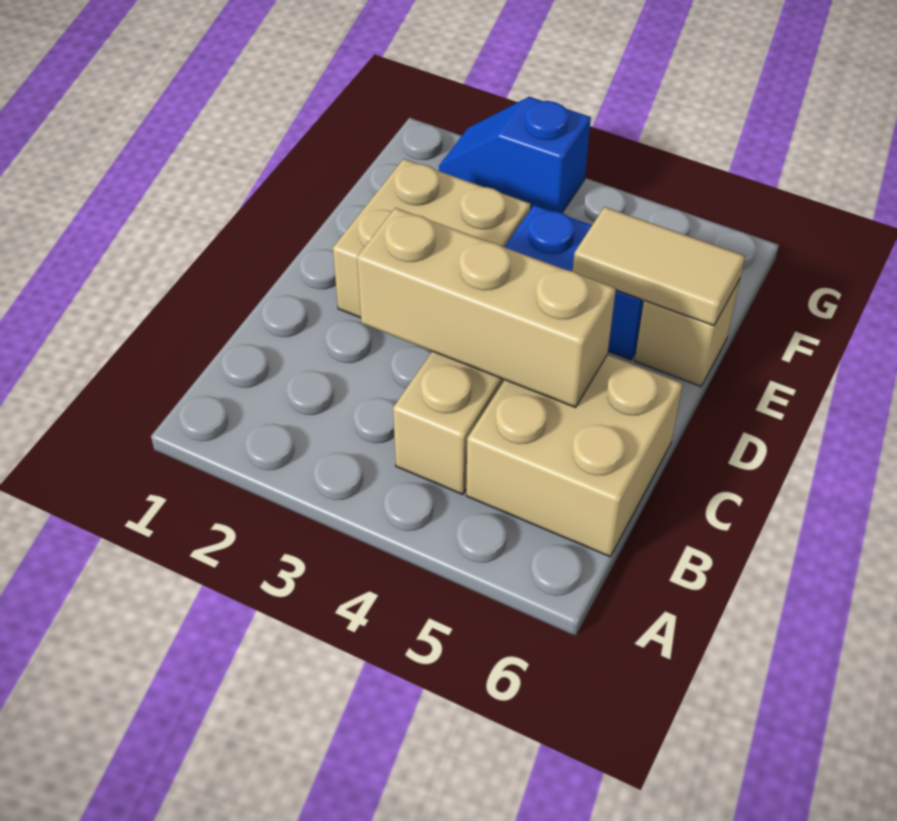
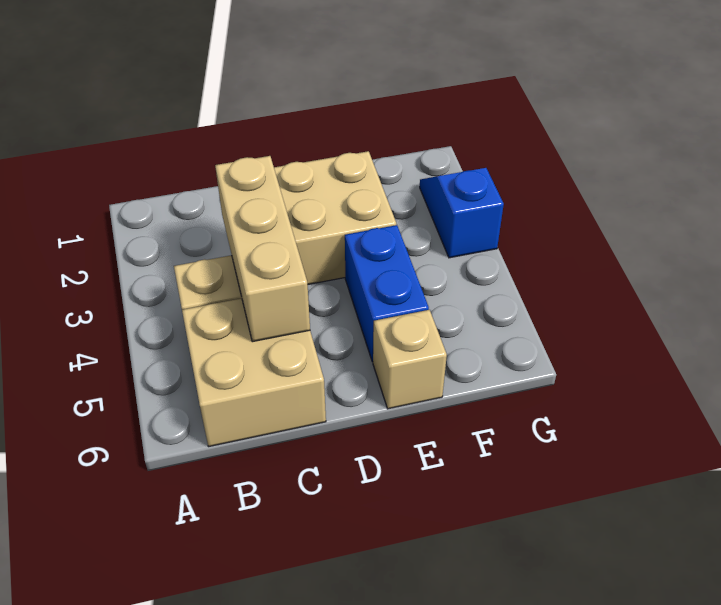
tan tile E5:E6 level 2 -> none

